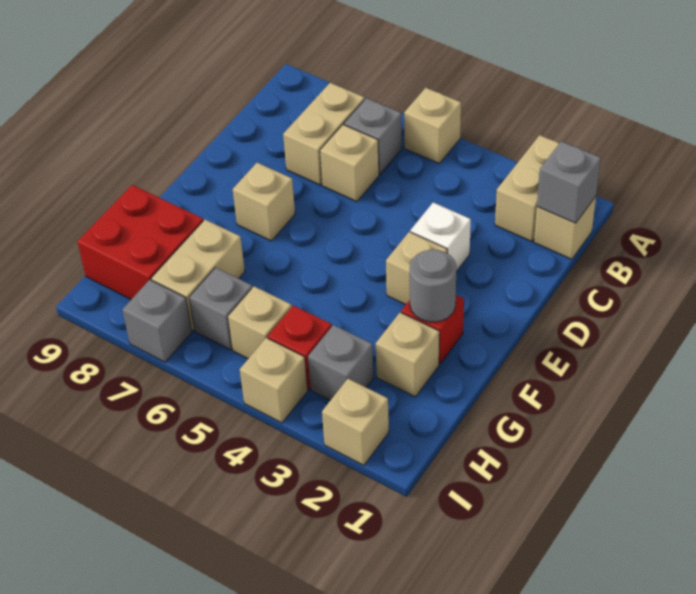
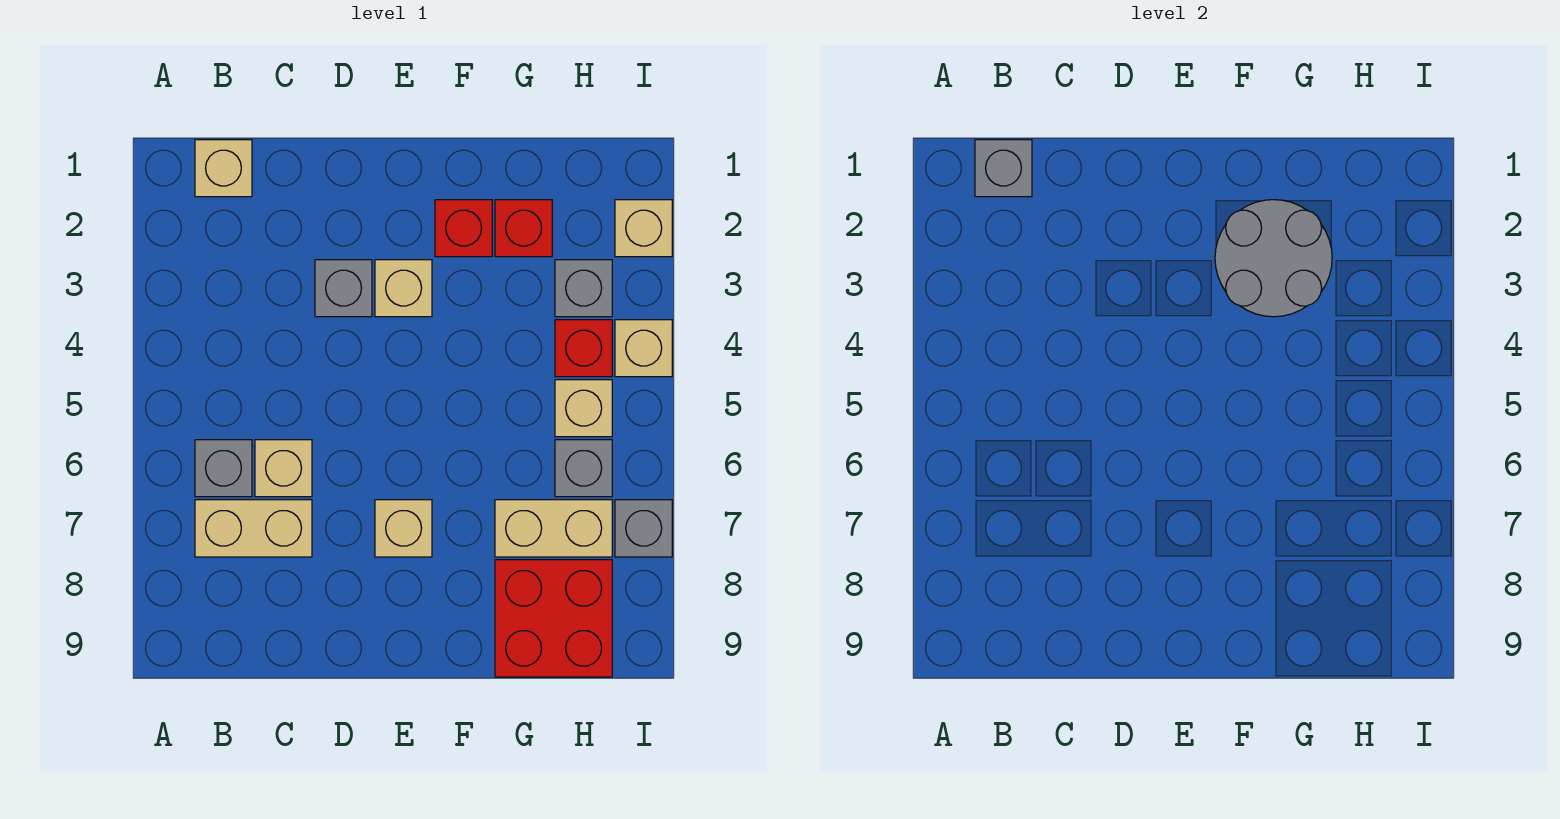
tan brick A2:B2 level 1 -> none
tan brick A5 level 1 -> none
white brick D3 level 1 -> grey brick D3 level 1
grey round brick F2 level 2 -> grey round brick F2:G3 level 2
tan brick G2 level 1 -> red brick G2 level 1

